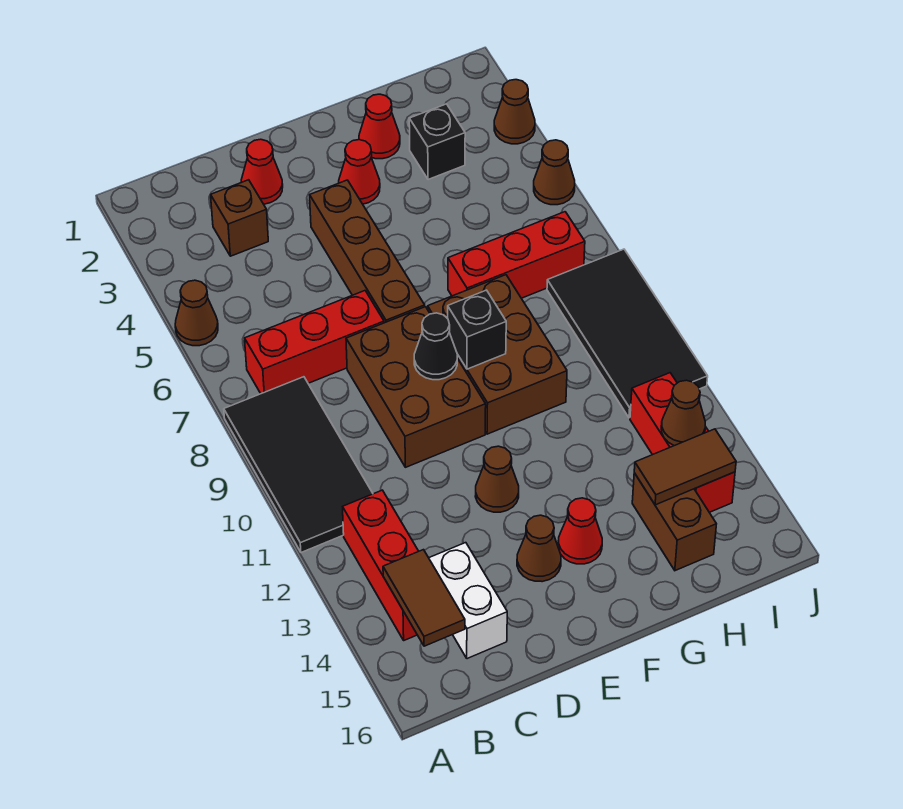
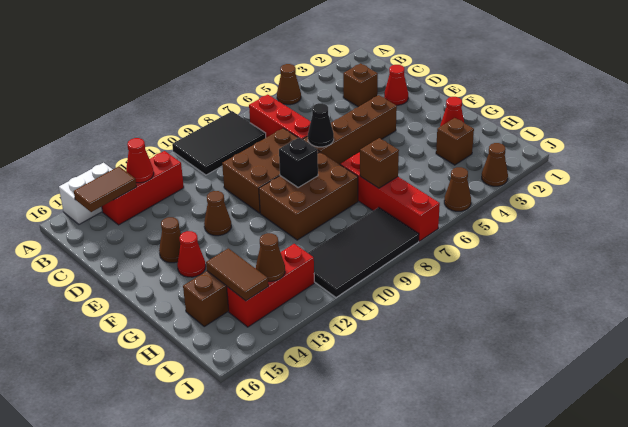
black tile A8:B11 level 1 -> black tile A8:B10 level 1
white brick C14:C15 level 1 -> white brick A14:A15 level 1
black cone E9 level 2 -> black cone E7 level 2
red cone F3 level 1 -> red cone B13 level 2
red brick G7:I7 level 1 -> red brick G7:J7 level 1
black brick H3 level 1 -> brown brick H3 level 1
none -> brown brick H7 level 2

